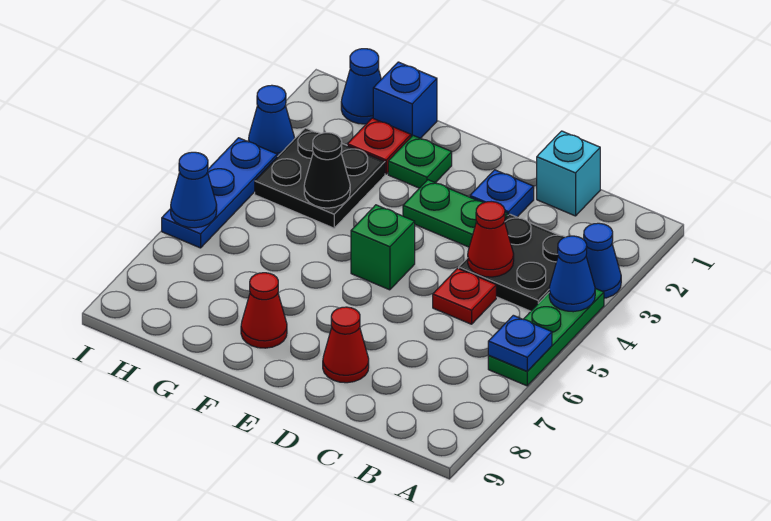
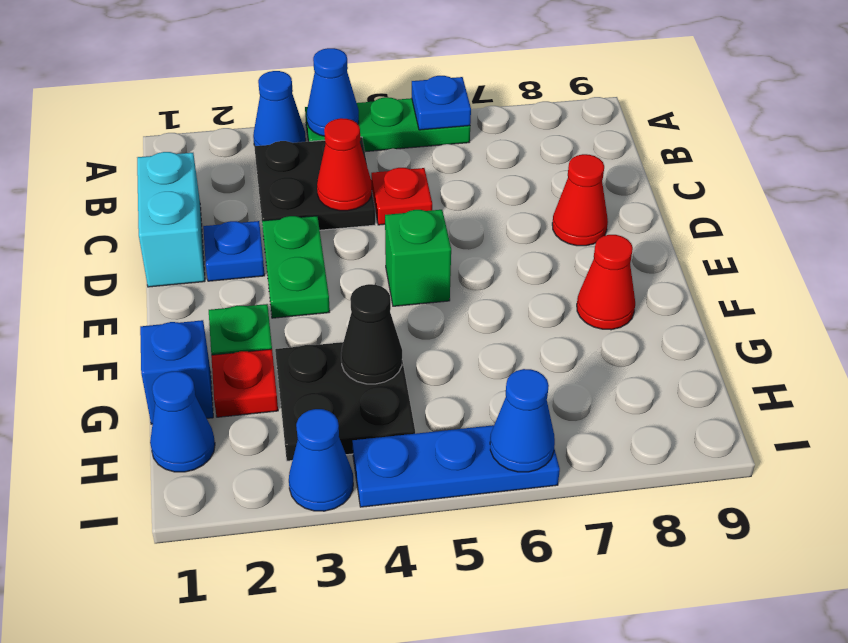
cyan brick C1 level 1 -> cyan brick C1:D1 level 1

